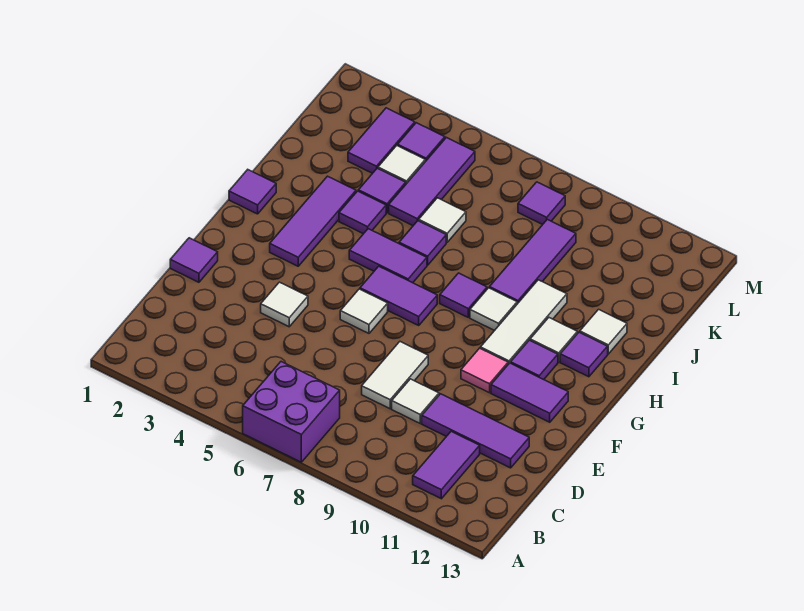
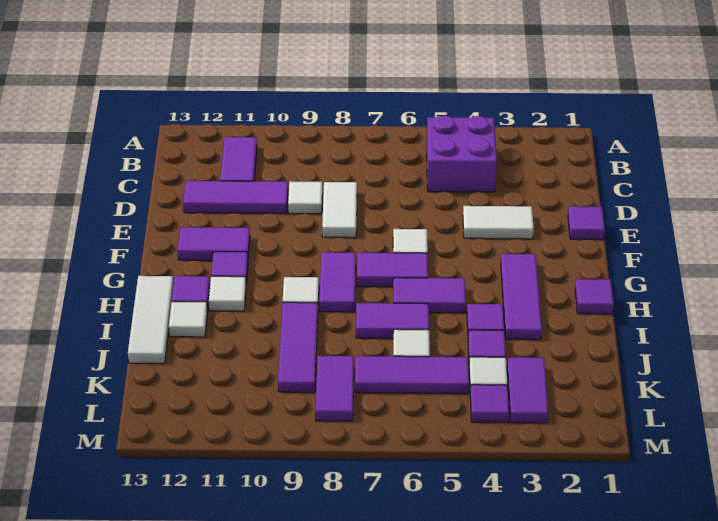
purple brick A6:B7 level 1 -> purple brick B4:C5 level 1
white tile E4 level 1 -> white tile E3:E4 level 1
pink tile F10 level 1 -> none
white tile G10:I10 level 1 -> white tile H13:J13 level 1
purple tile H8 level 1 -> purple tile G8:H8 level 1
purple tile I6 level 1 -> purple tile I6:I7 level 1
purple tile J5:L5 level 1 -> purple tile K5:K7 level 1
purple tile L8 level 1 -> purple tile K8:L8 level 1

